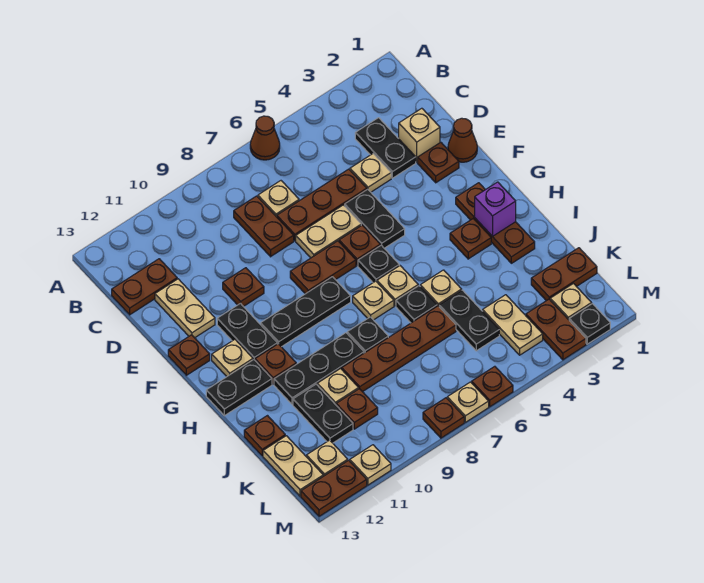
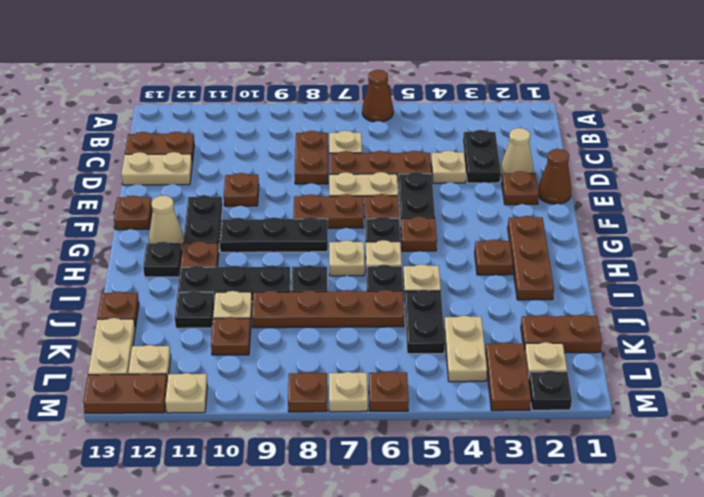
tan brick D2 level 1 -> tan cone D2 level 1
tan plate D12:E12 level 1 -> tan plate D12:D13 level 1
none -> brown plate G5 level 1
tan plate G12 level 1 -> tan cone G12 level 1
purple brick H2 level 2 -> none
black plate H12:H13 level 1 -> black plate H12 level 1
black plate J11:K11 level 1 -> black plate J11 level 1

